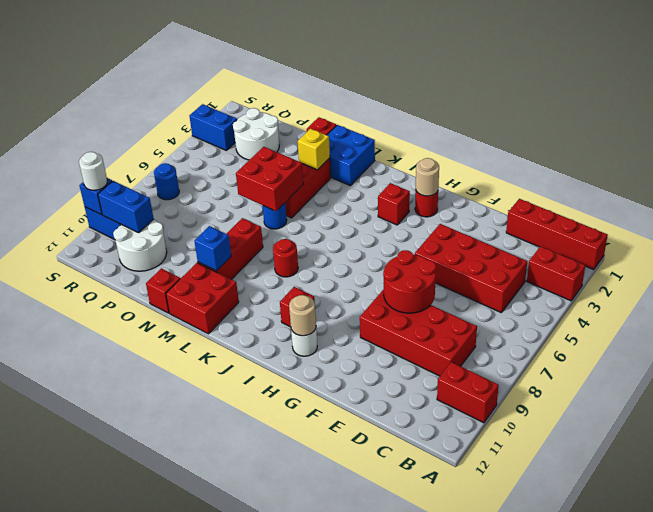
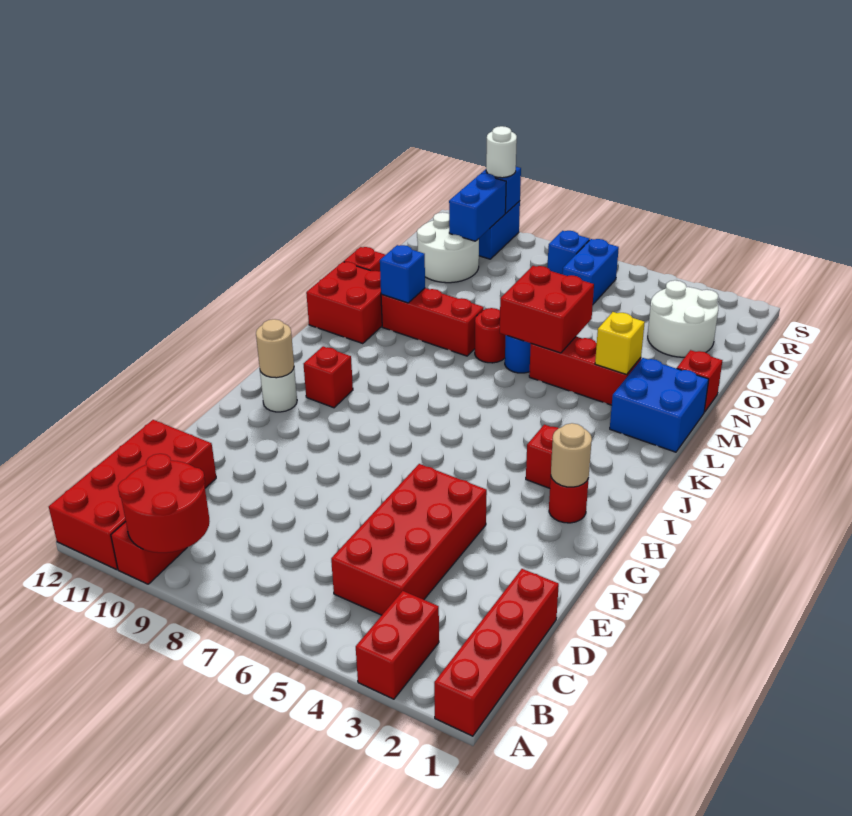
red brick C8:F9 level 1 -> red brick A11:D12 level 1
red round brick E7:F8 level 2 -> red round brick A9:B10 level 2
red round brick K8 level 1 -> red round brick M7 level 1
blue brick R3:S3 level 1 -> blue brick Q6:R6 level 1
blue round brick R7 level 1 -> blue brick R7 level 1

